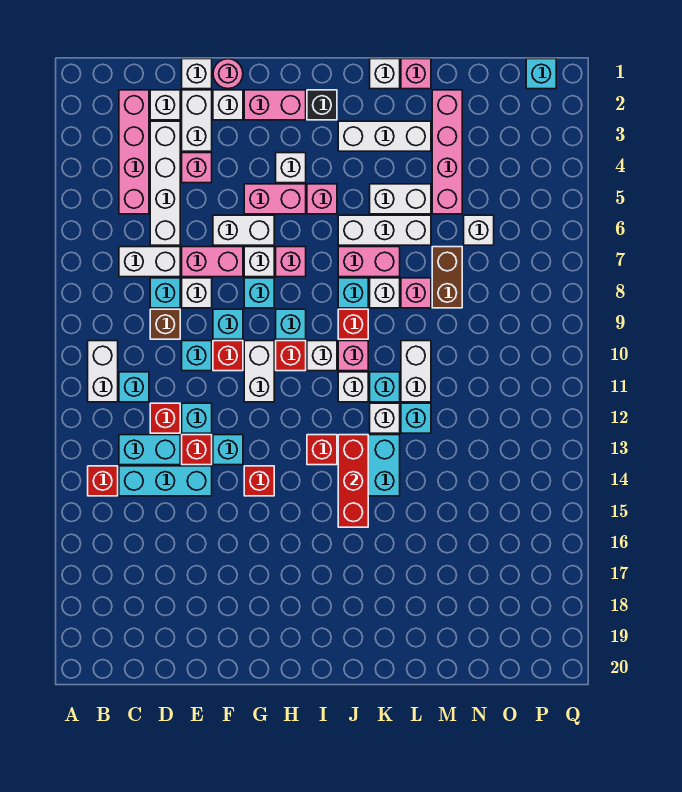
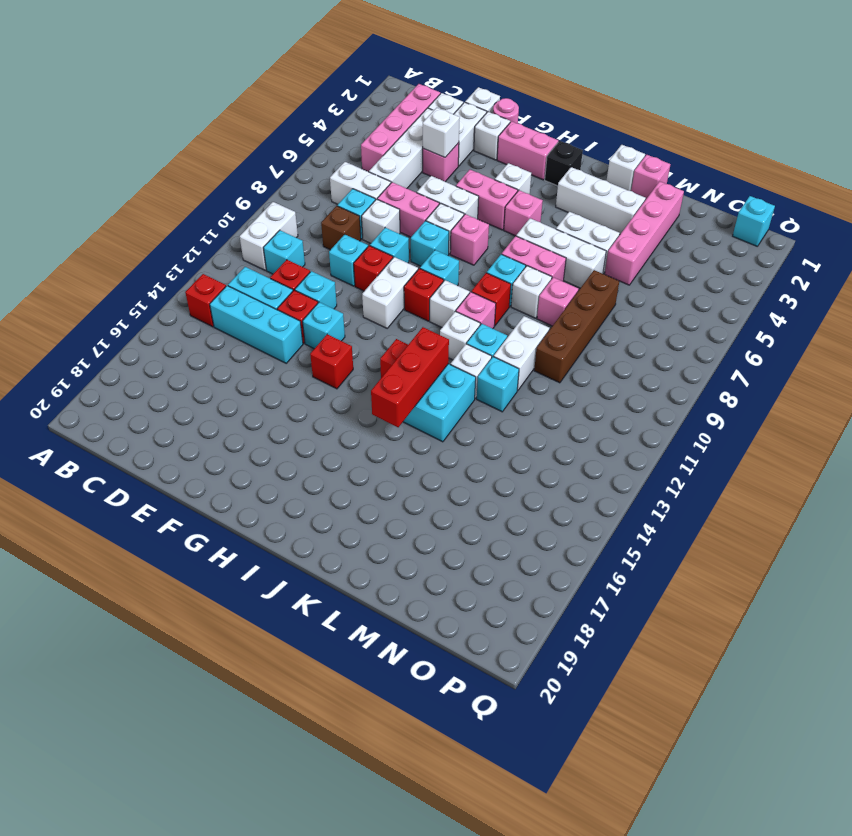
brown brick M7:M8 level 1 -> brown brick M7:M10 level 1
white brick N6 level 1 -> white brick E4 level 2

